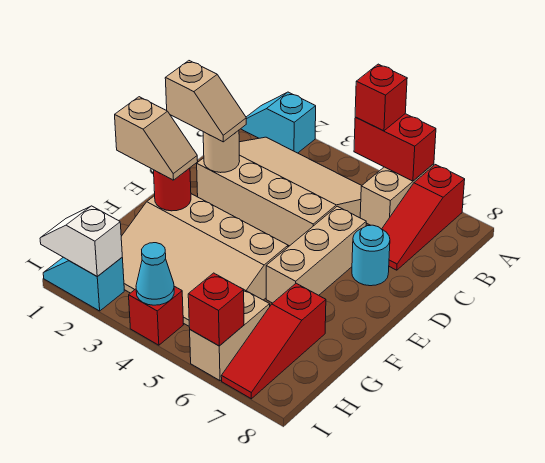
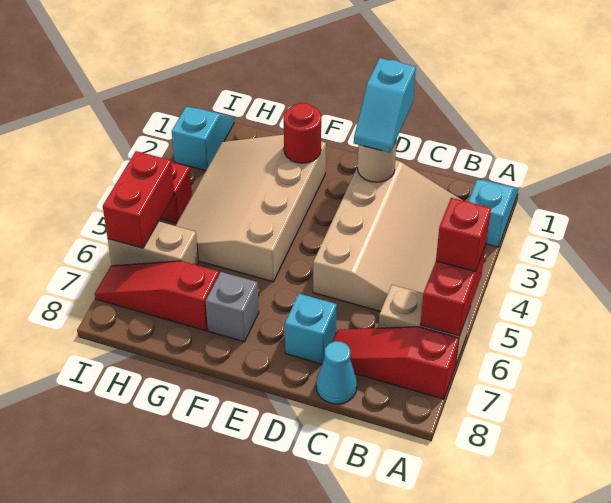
tan slope D1:D2 level 3 top 1 -> cyan slope D1:D2 level 3 top 1
tan brick D6:F6 level 1 -> none
cyan round brick D7 level 1 -> cyan brick D7 level 1
tan slope F1:F2 level 3 top 1 -> none
none -> grey brick F7 level 1
white slope I1:I2 level 2 top 2 -> none
cyan cone I4 level 2 -> cyan cone C8 level 1
red brick I6 level 2 -> red brick I5:I6 level 2

